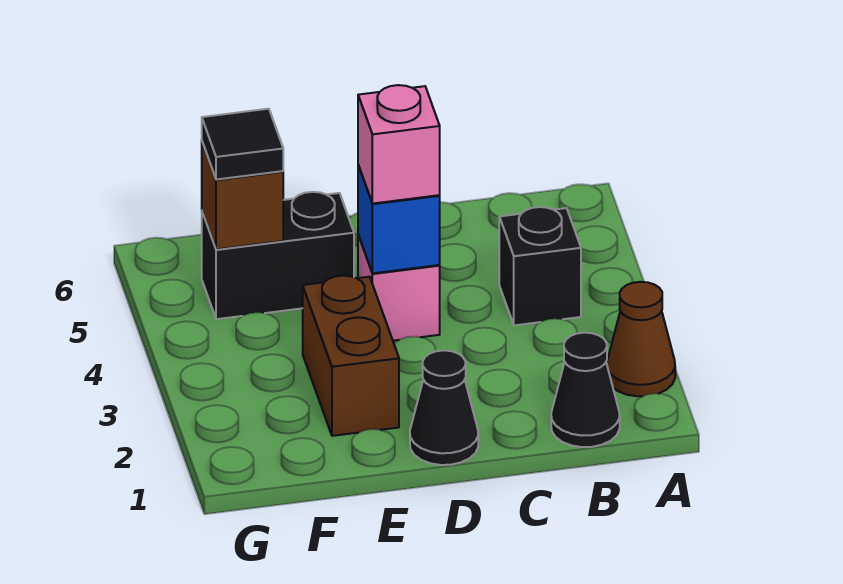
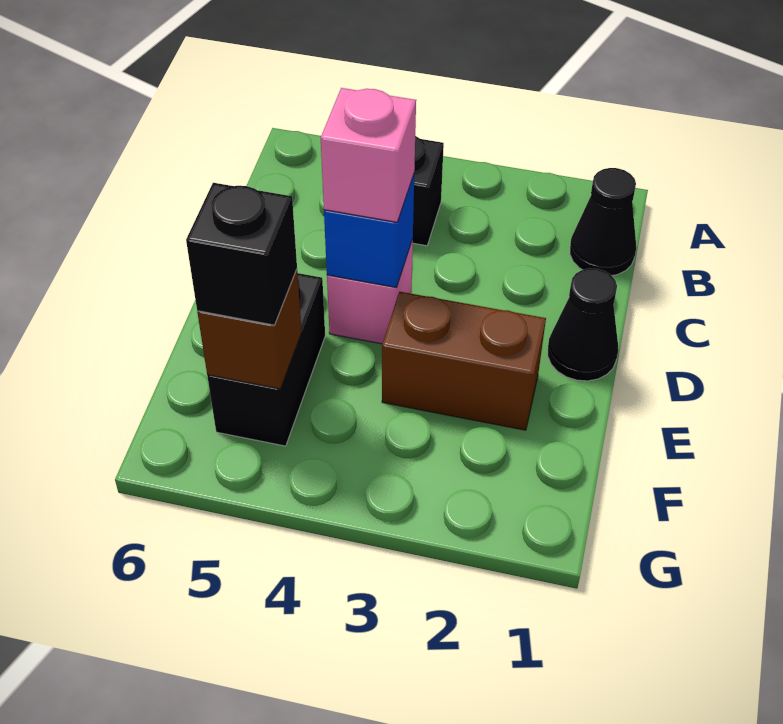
brown cone A2 level 1 -> none
black tile F5 level 3 -> black brick F5 level 3

